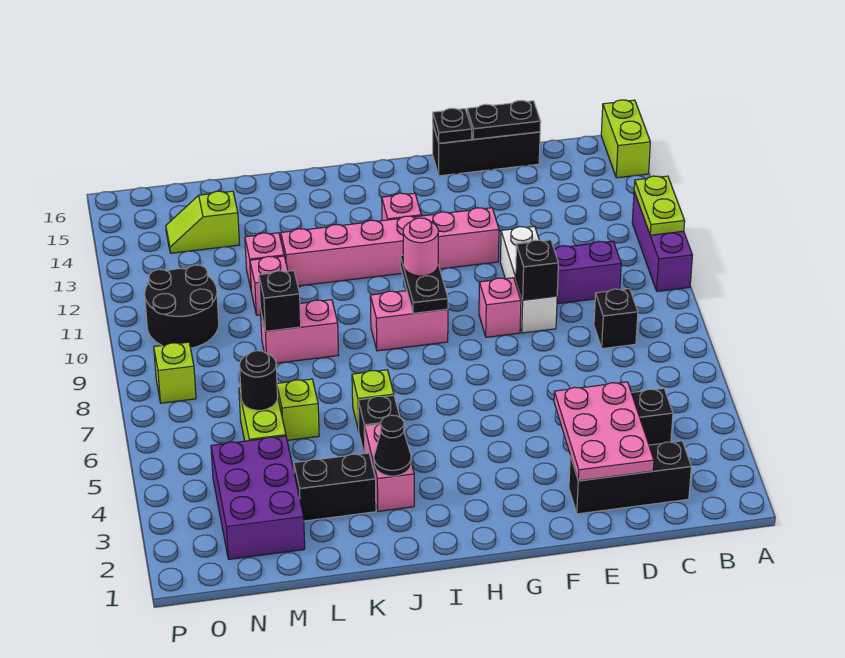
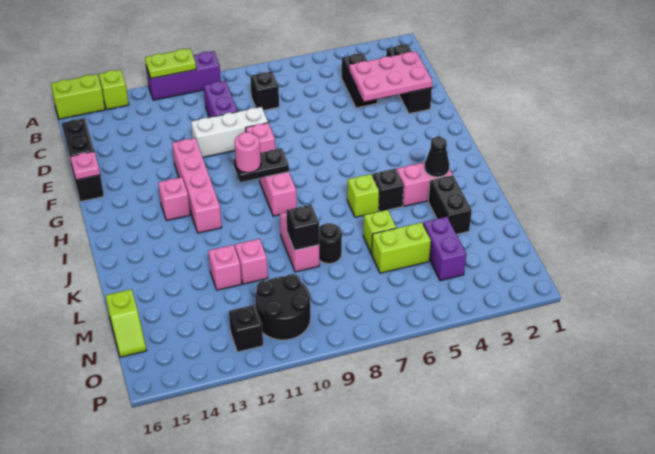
black brick E9 level 2 -> black brick O12 level 1
pink brick F12:K12 level 1 -> pink brick F12:I12 level 1
black plate F16 level 2 -> pink plate F16 level 2
purple brick M2:N4 level 1 -> purple brick M4:N4 level 1
black round brick M6 level 2 -> black round brick L8 level 1
lime slope M14:N14 level 1 top M -> lime slope M16:N16 level 1 top M
lime brick O8 level 1 -> lime brick A14 level 1

